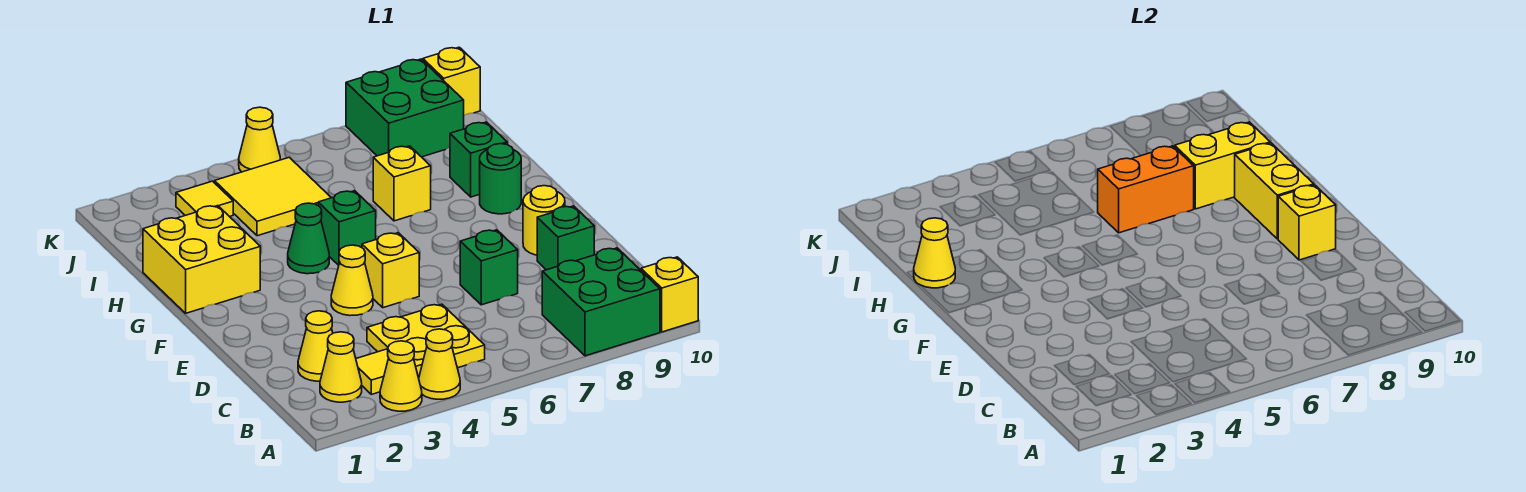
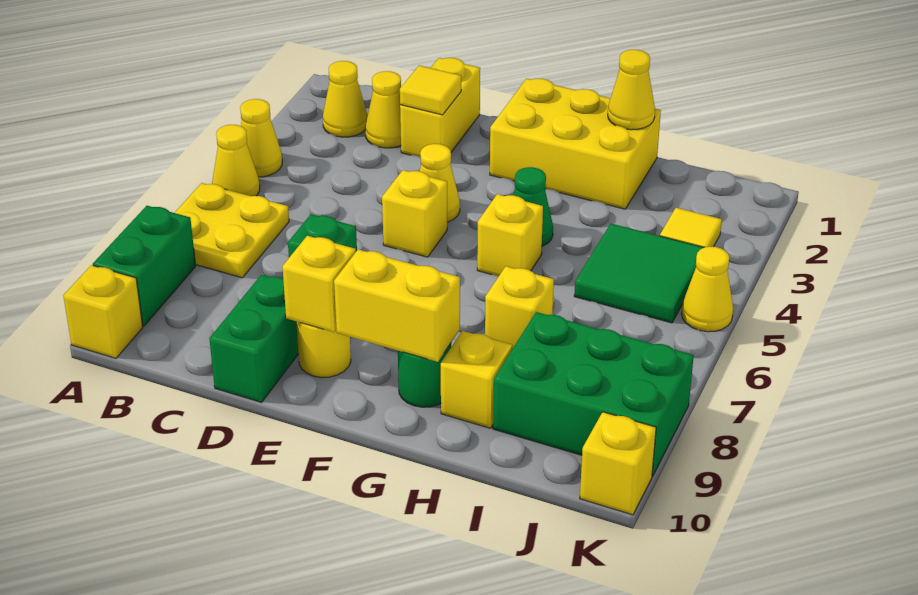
yellow cone A3 level 1 -> yellow cone A5 level 1
green brick A8:B9 level 1 -> green brick A8:A9 level 1
yellow tile B3 level 1 -> yellow tile D2 level 2
yellow plate B4:C5 level 1 -> yellow plate A6:B7 level 1
green brick D9 level 1 -> green brick D9:D10 level 1
yellow brick G1:H2 level 1 -> yellow brick F1:H2 level 1
green brick G5 level 1 -> yellow brick G5 level 1
orange brick H6:H7 level 2 -> none
yellow brick H8:H9 level 2 -> yellow brick D1:D2 level 1
green brick H9 level 1 -> yellow brick H9 level 1
yellow tile I4:J5 level 1 -> green tile I4:J5 level 1
green brick J8:K9 level 1 -> green brick I8:K9 level 1

